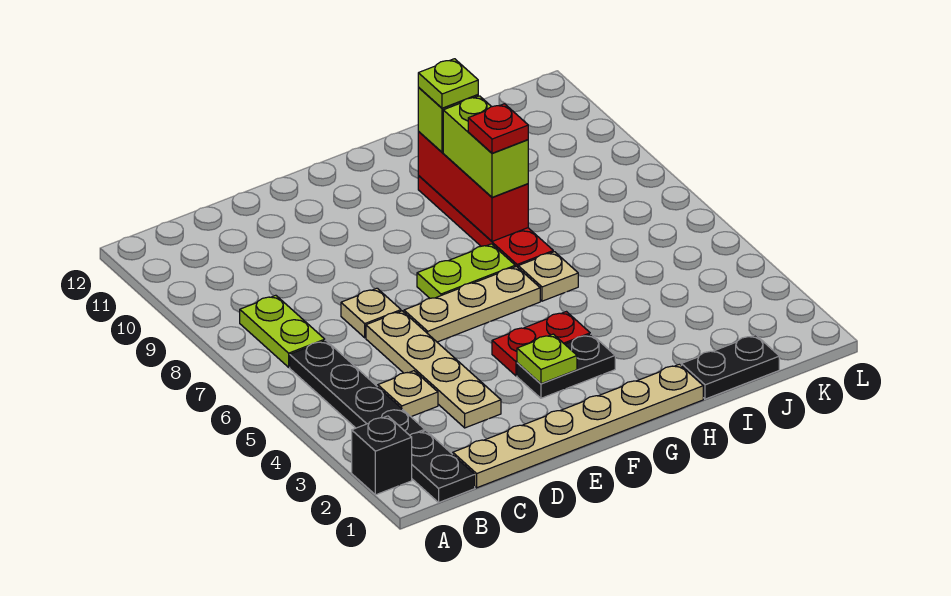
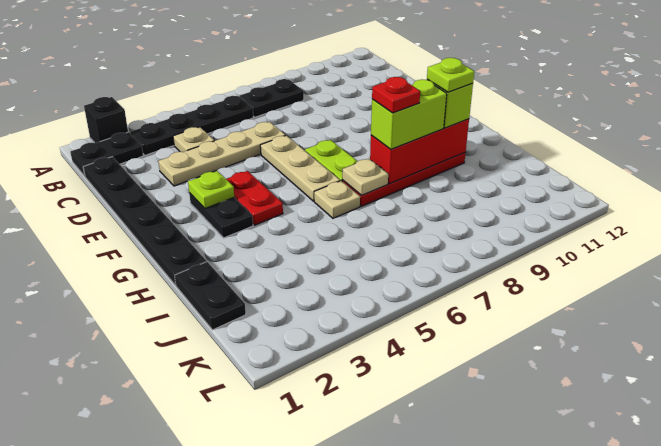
lime plate B7:B8 level 1 -> black plate B7:B8 level 1
tan plate C1:H1 level 1 -> black plate C1:H1 level 1
tan plate D7 level 1 -> tan plate H7 level 2

